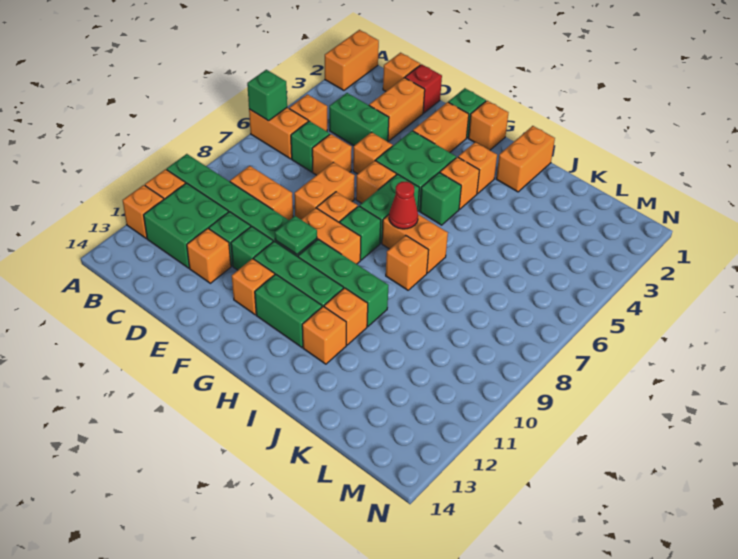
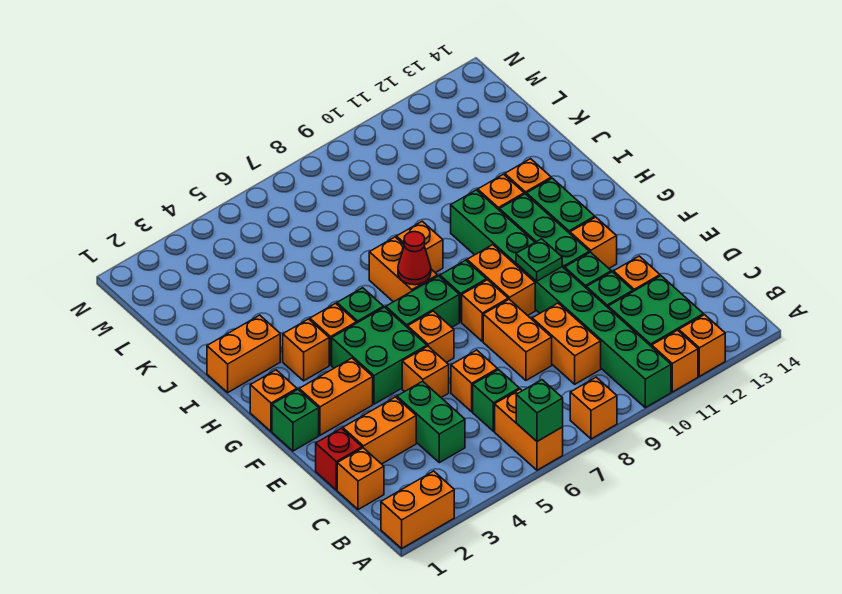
orange brick B5 level 1 -> orange brick A8 level 1
orange brick E7:E8 level 1 -> orange brick D8:E8 level 1

